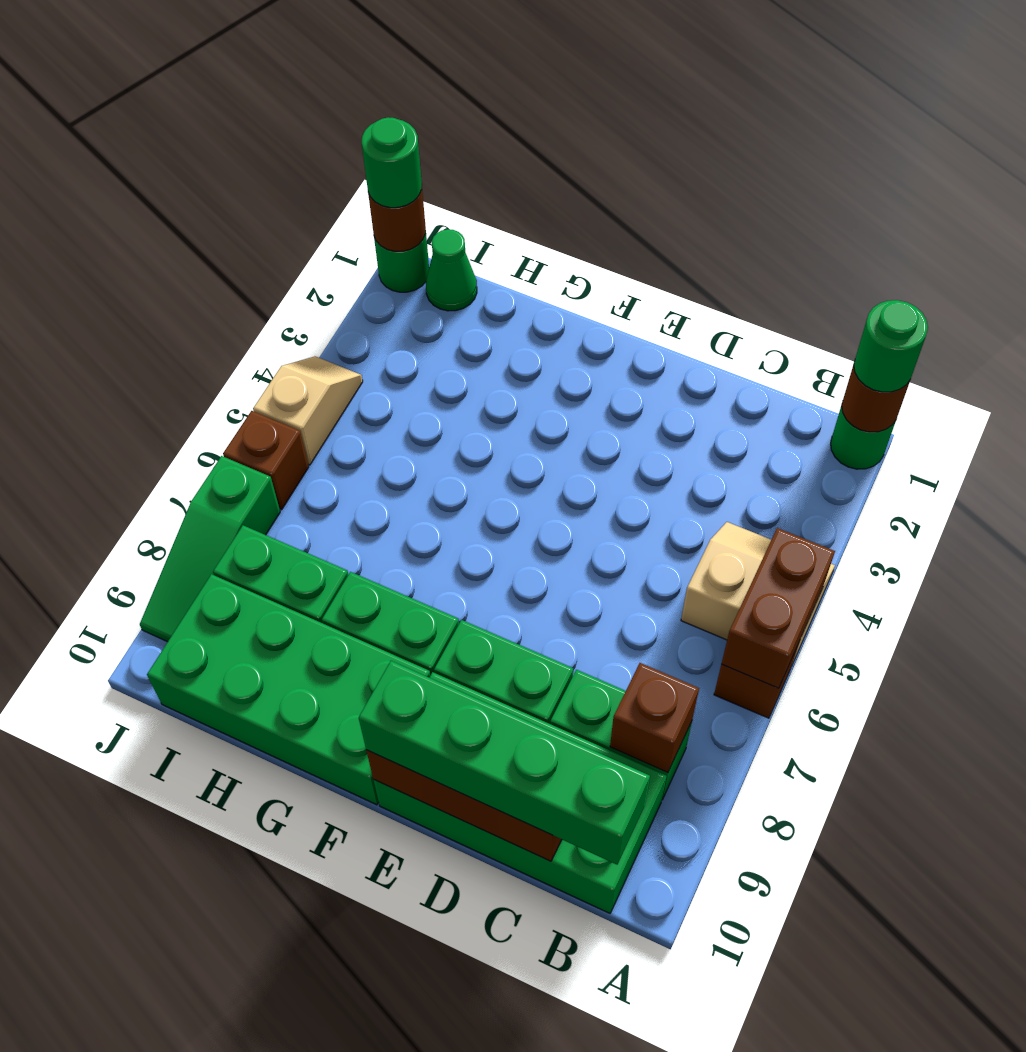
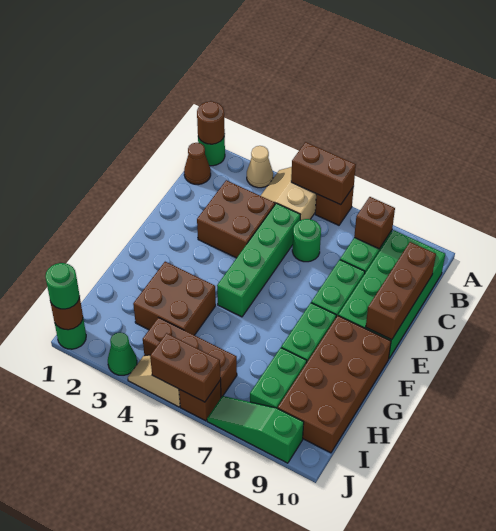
green round brick A1 level 3 -> green round brick C6 level 1
none -> tan cone A3 level 1
none -> brown cone B1 level 1
green brick B10:E10 level 3 -> green brick C5:F5 level 1
none -> brown brick C3:D4 level 1
green brick F9:I10 level 1 -> brown brick F9:I10 level 1
none -> brown brick G3:H4 level 1
green cone I1 level 1 -> green cone J3 level 1
none -> brown brick I4:I6 level 1
none -> brown brick J5:J6 level 2
green slope J7:J9 level 1 top 7 -> green slope J7:J9 level 1 top 9

